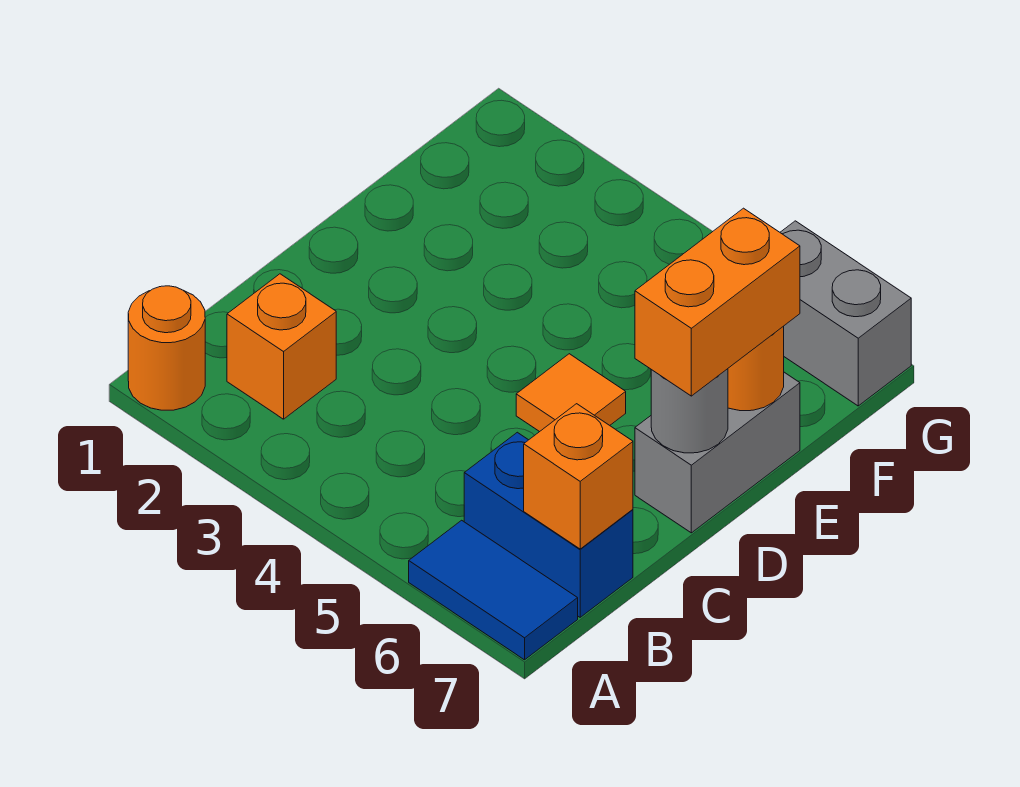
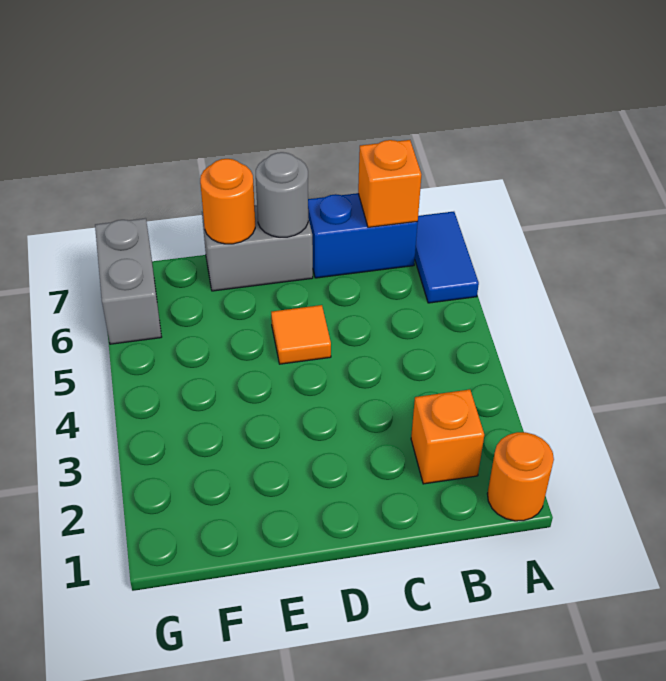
blue brick B6:B7 level 1 -> blue brick B7:C7 level 1
orange brick D7:E7 level 3 -> none

